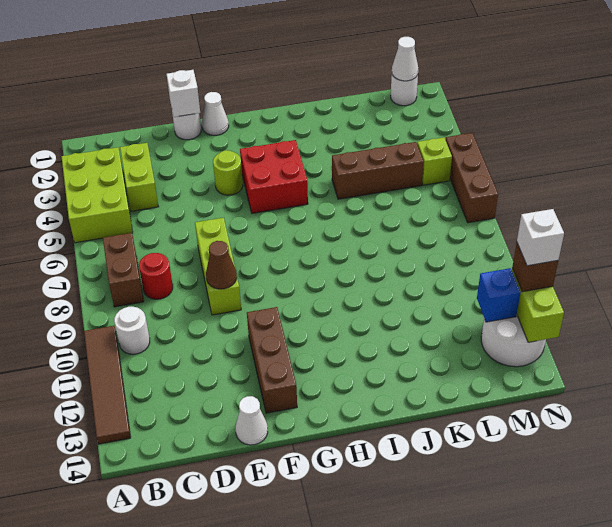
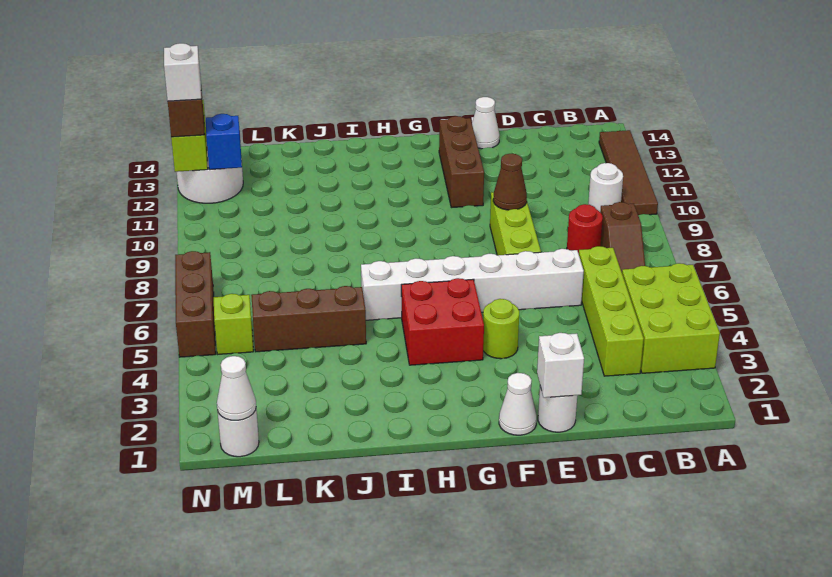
brown brick B7:B8 level 1 -> brown slope B7:B8 level 1 top 8
lime brick C3:C4 level 1 -> lime brick C3:C6 level 1
none -> white brick D6:I6 level 1

